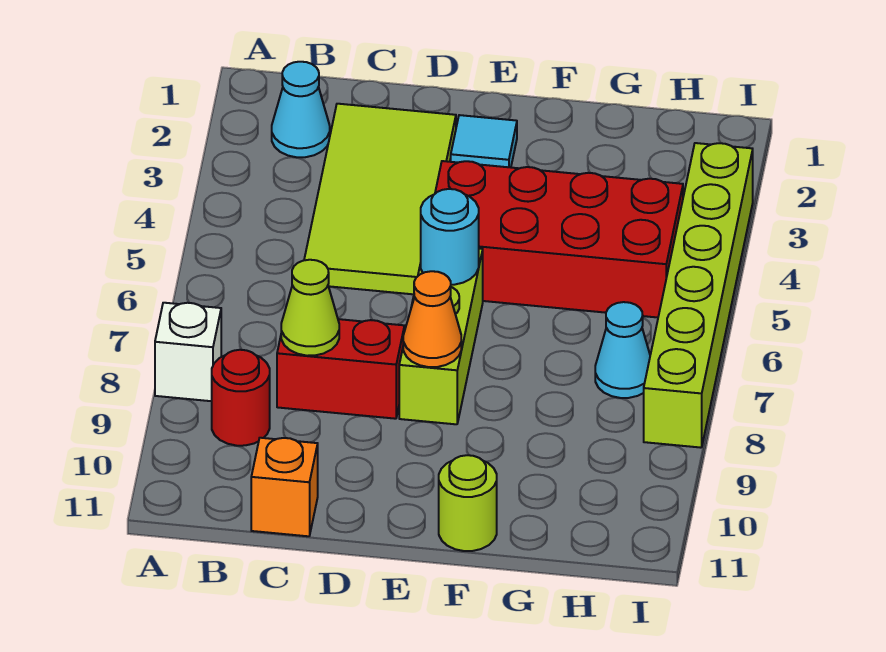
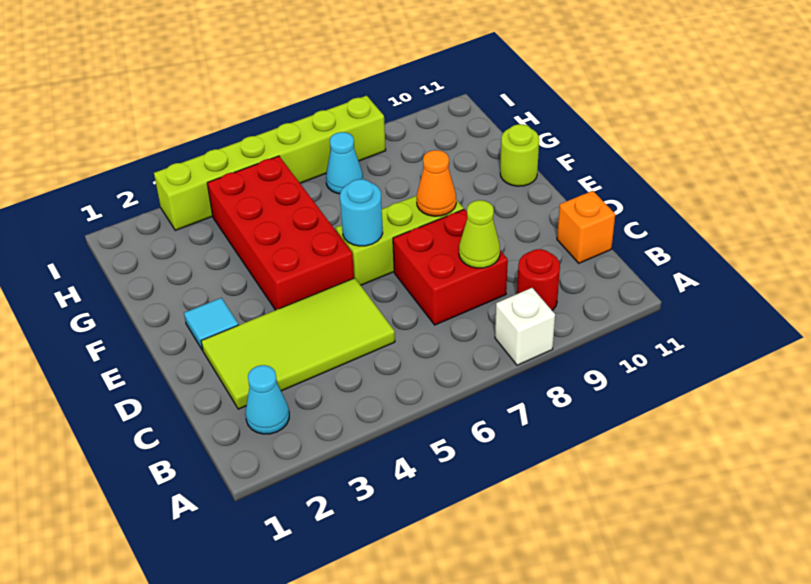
red brick C8:D8 level 1 -> red brick C7:D8 level 1

